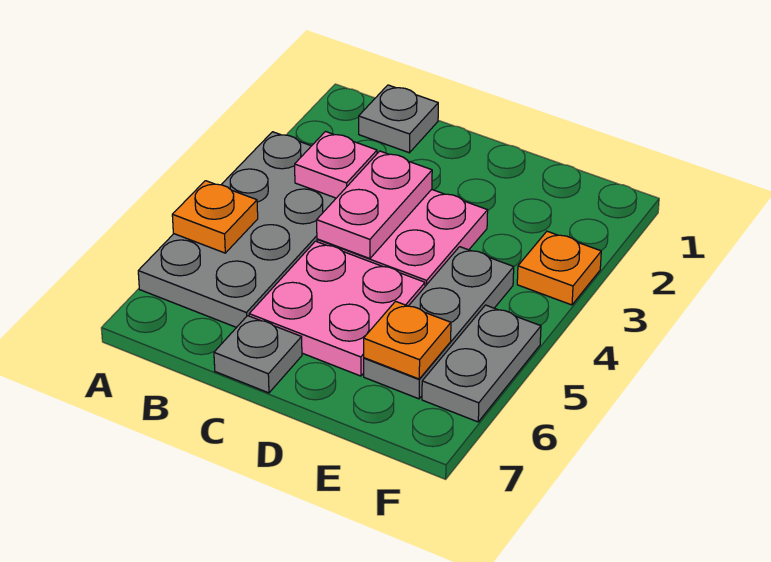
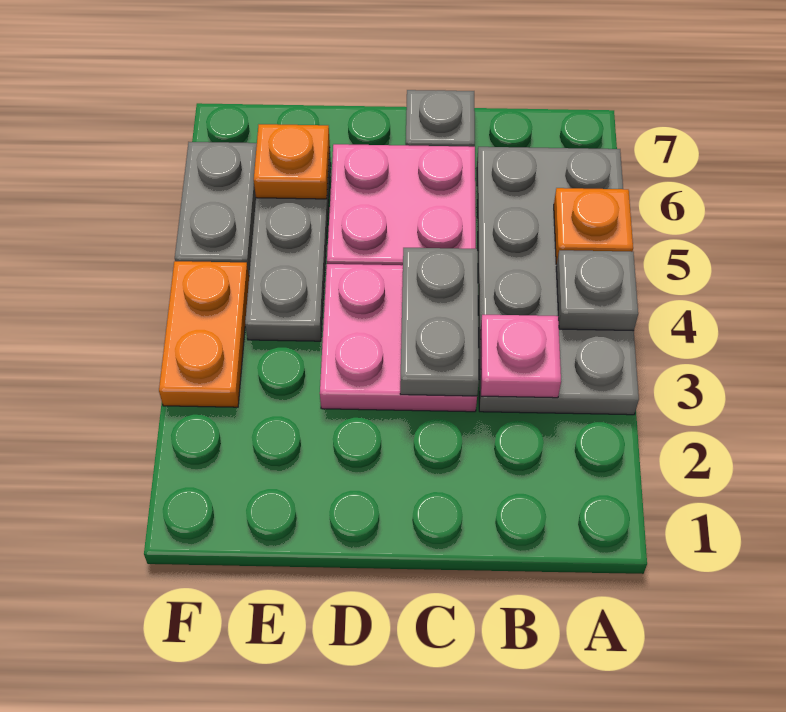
grey plate B1 level 1 -> grey plate A4 level 2
pink plate C3:C4 level 2 -> grey plate C3:C4 level 2
orange plate F3 level 1 -> orange plate F3:F4 level 1

